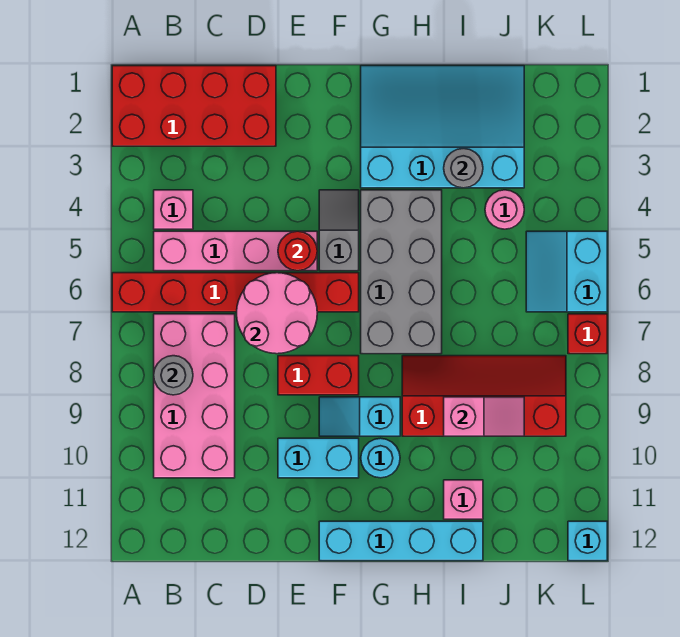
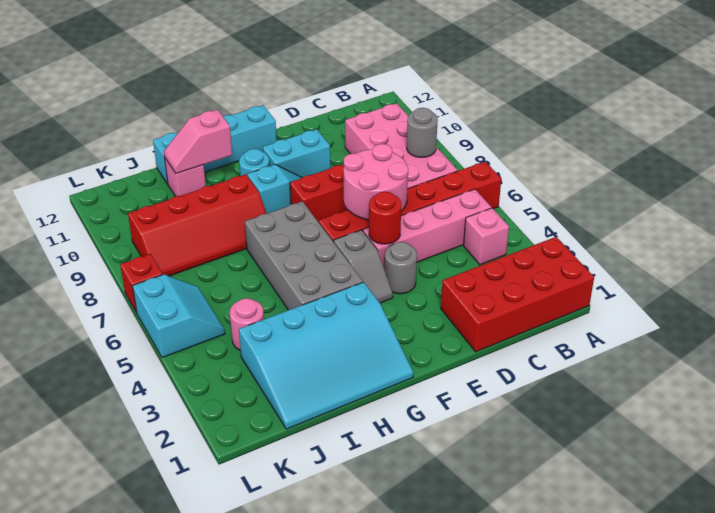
grey round brick I3 level 2 -> grey round brick E4 level 1
pink slope I9:J9 level 2 top I -> pink slope H11:I11 level 2 top H
cyan brick L12 level 1 -> none

